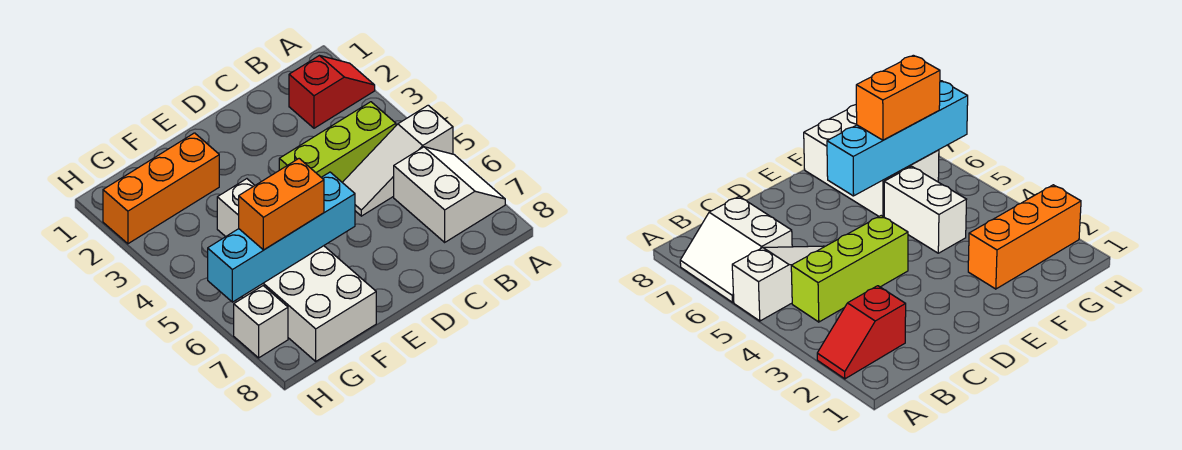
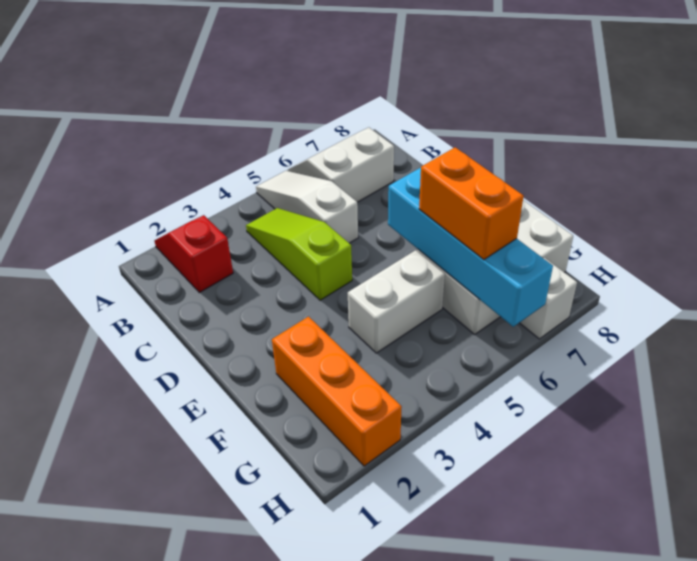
white slope A5:C5 level 1 top A -> white slope A5:C5 level 1 top C
lime brick B4:D4 level 1 -> lime slope B4:D4 level 1 top D

